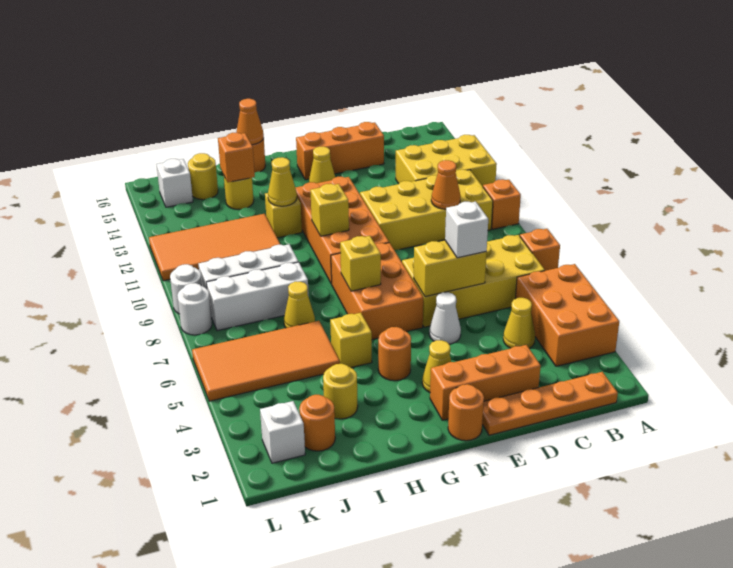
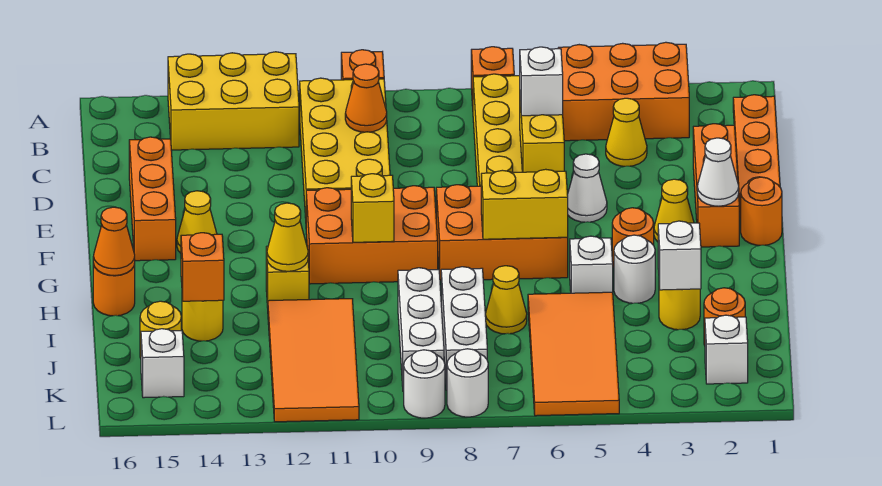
yellow brick A12:C13 level 1 -> yellow brick A12:B14 level 1
none -> white cone F2 level 2
orange brick F9:G12 level 1 -> orange brick F9:G11 level 1
yellow brick G7 level 2 -> yellow brick G6:G7 level 2
none -> white round brick H4 level 1
yellow brick H5 level 1 -> white brick H5 level 1
none -> white brick I3 level 2

